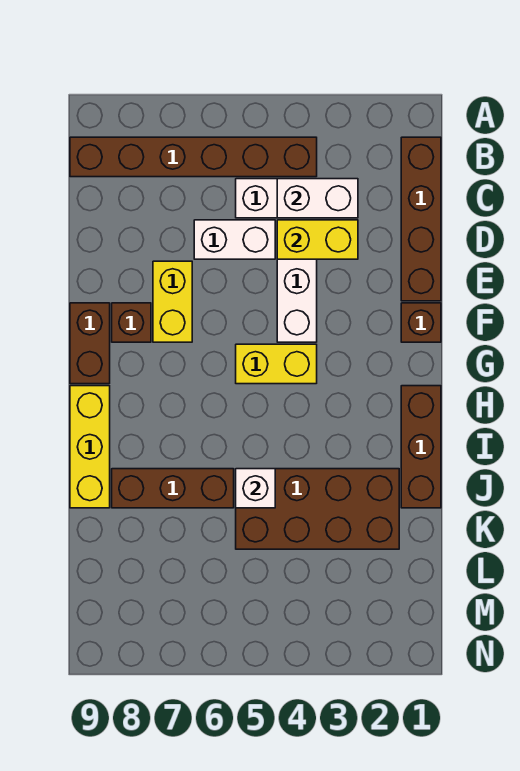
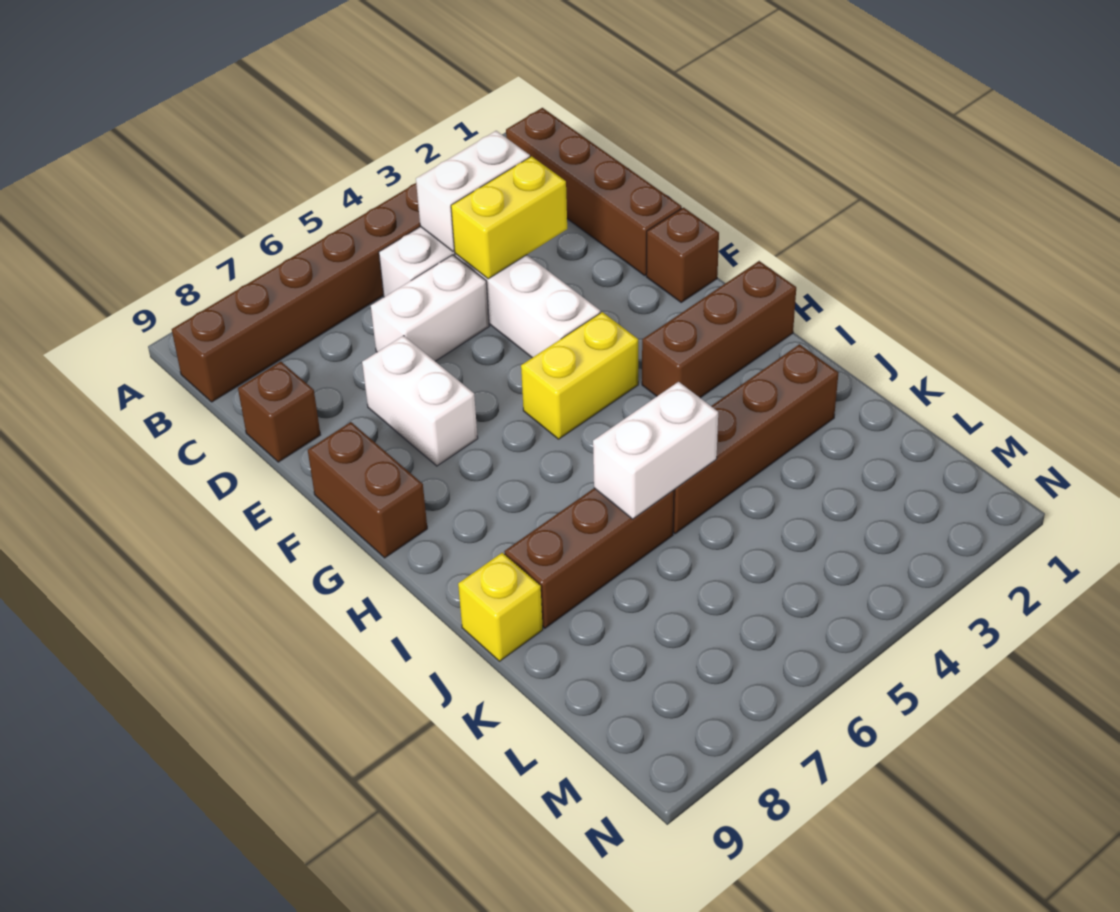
yellow brick E7:F7 level 1 -> white brick E7:F7 level 1
brown brick F8 level 1 -> brown brick D9 level 1
brown brick H1:J1 level 1 -> brown brick H1:H3 level 1
yellow brick H9:J9 level 1 -> yellow brick J9 level 1
brown brick J2:K5 level 1 -> brown brick J2:J5 level 1
white brick J5 level 2 -> white brick J5:J6 level 2

